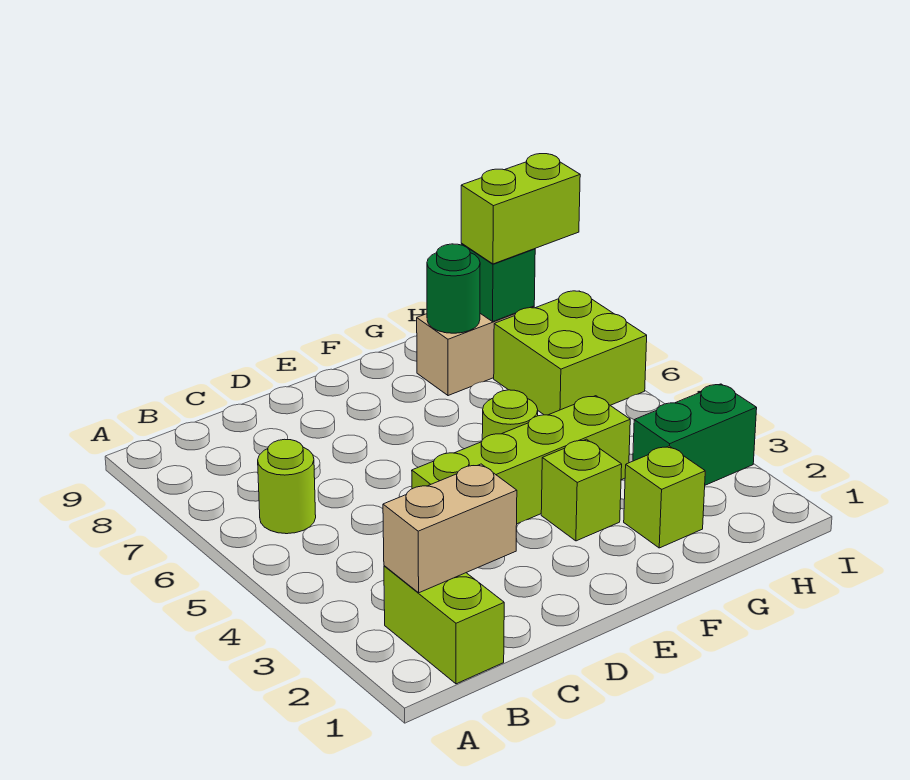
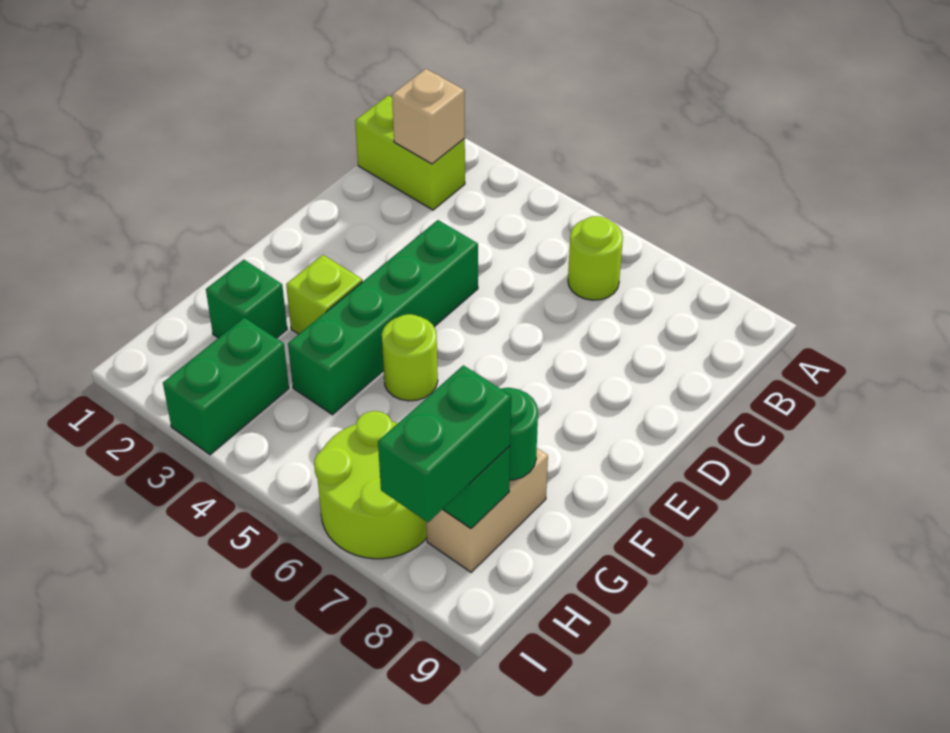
tan brick B2:C2 level 2 -> tan brick B2 level 2
lime brick D4:G4 level 1 -> green brick D4:G4 level 1
lime brick G2 level 1 -> green brick G2 level 1
lime brick H6:I7 level 1 -> lime round brick H6:I7 level 1
lime brick H8:I8 level 3 -> green brick H8:I8 level 3

